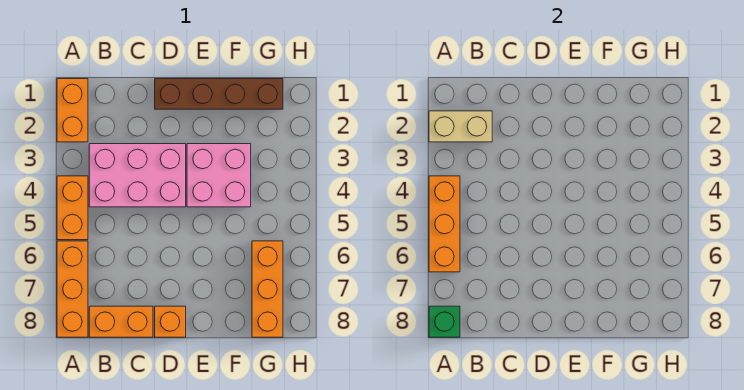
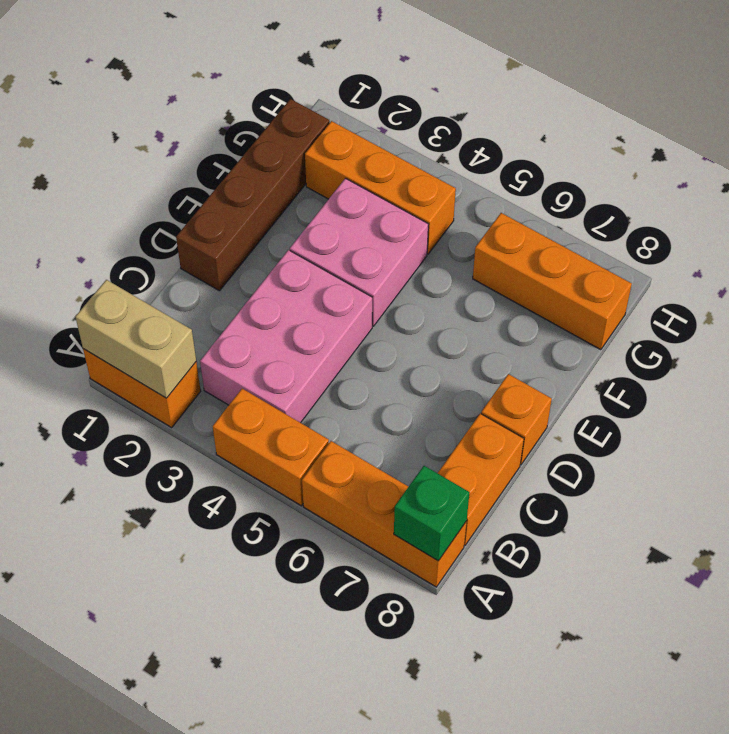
tan brick A2:B2 level 2 -> tan brick A1:A2 level 2
orange brick A4:A6 level 2 -> orange brick G2:G4 level 1

